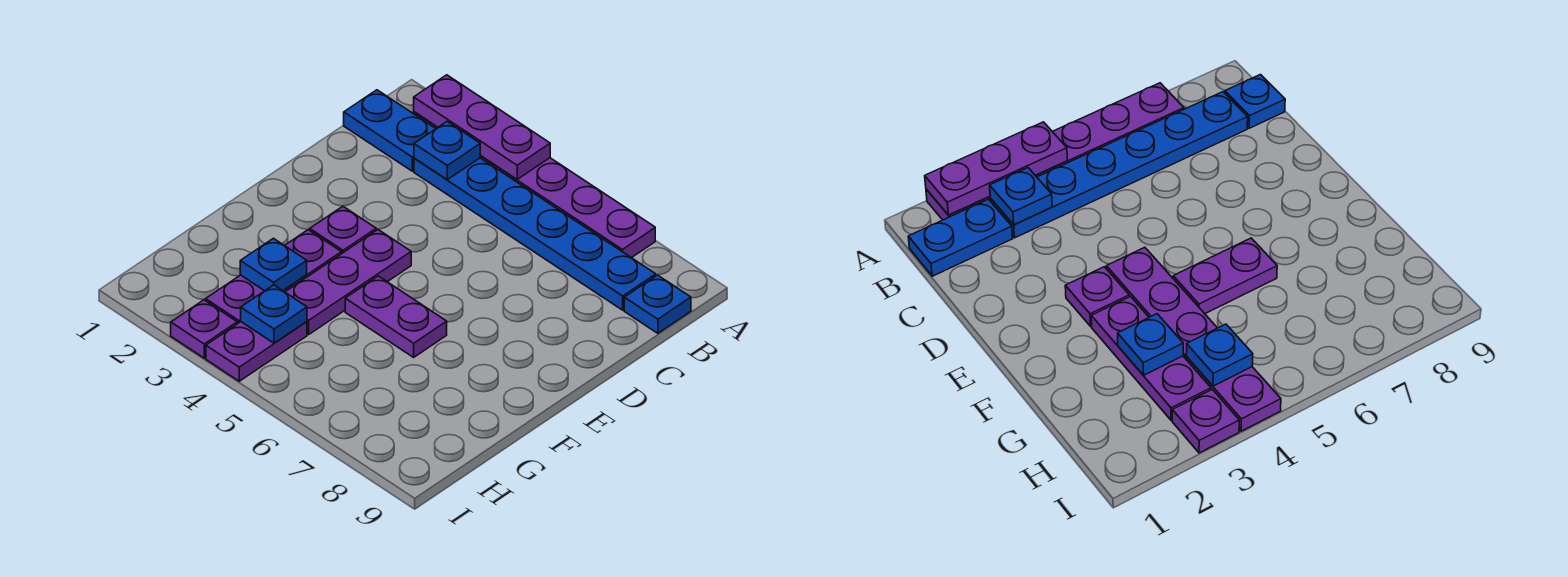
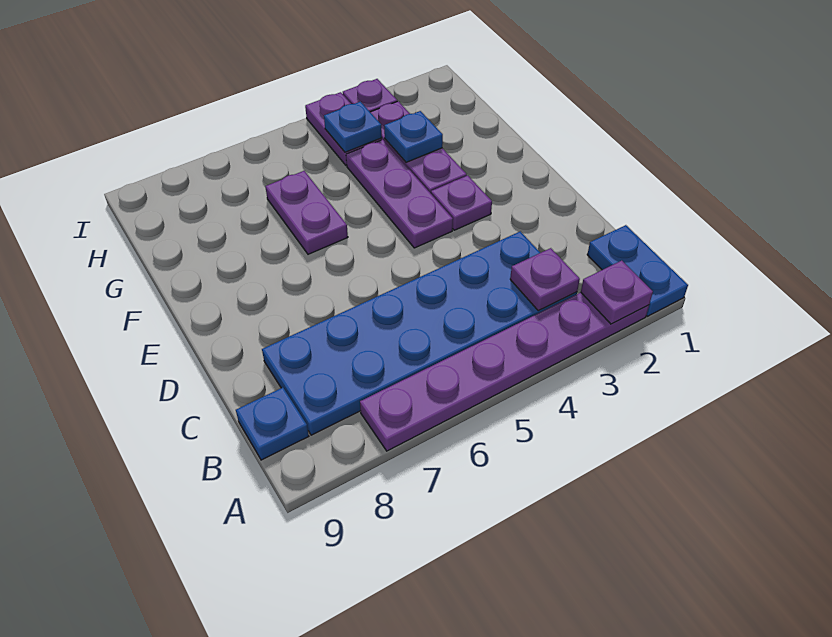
purple plate A2:A4 level 2 -> purple plate A2 level 2
blue plate B1:B2 level 1 -> blue plate A1:B1 level 1
blue plate B3:B8 level 1 -> blue plate B3:C8 level 1
blue plate B3 level 2 -> purple plate B3 level 2
purple plate F5:F6 level 1 -> purple plate F6:G6 level 1

